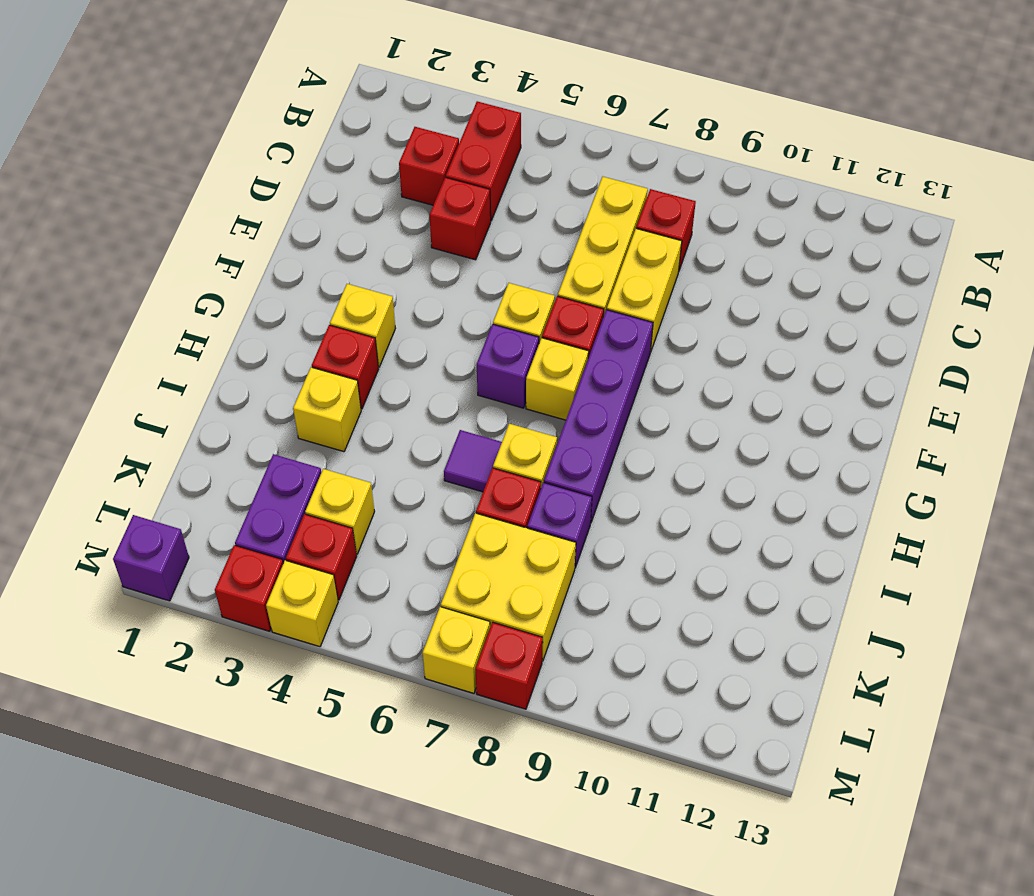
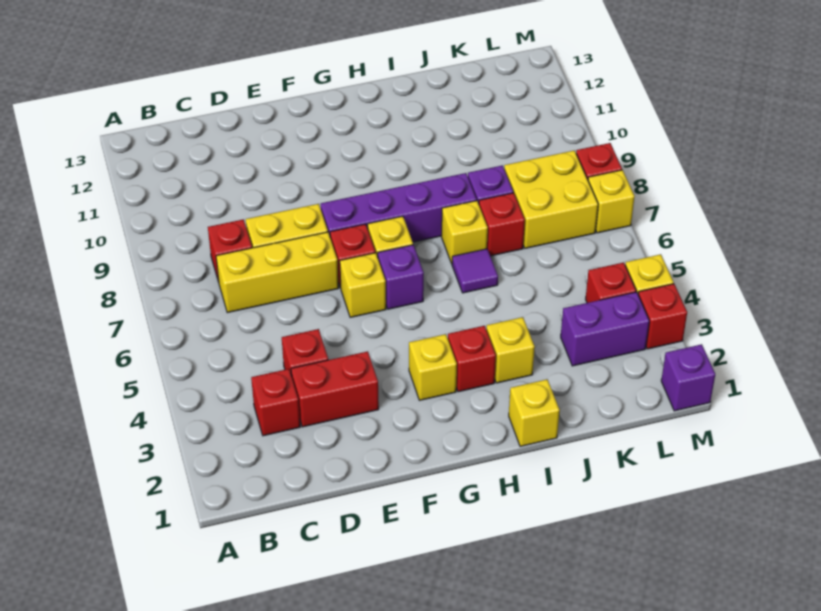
red brick B4:C4 level 1 -> red brick D3:E3 level 1
yellow brick K4 level 1 -> yellow brick I1 level 1

